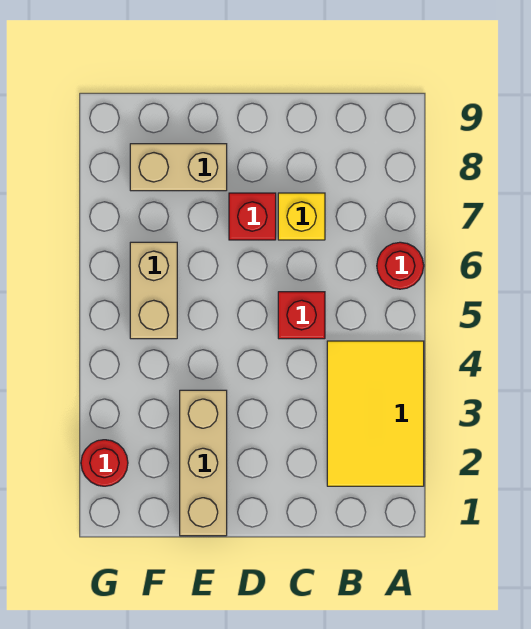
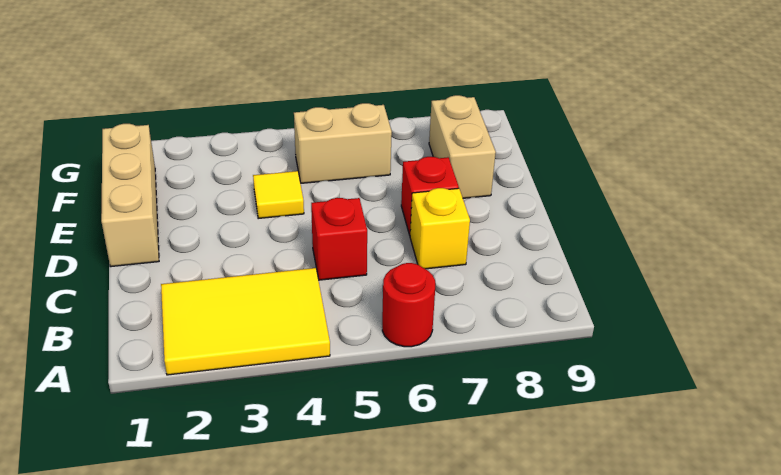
tan brick E1:E3 level 1 -> tan brick D1:F1 level 1
none -> yellow tile E4 level 1
red round brick G2 level 1 -> none

